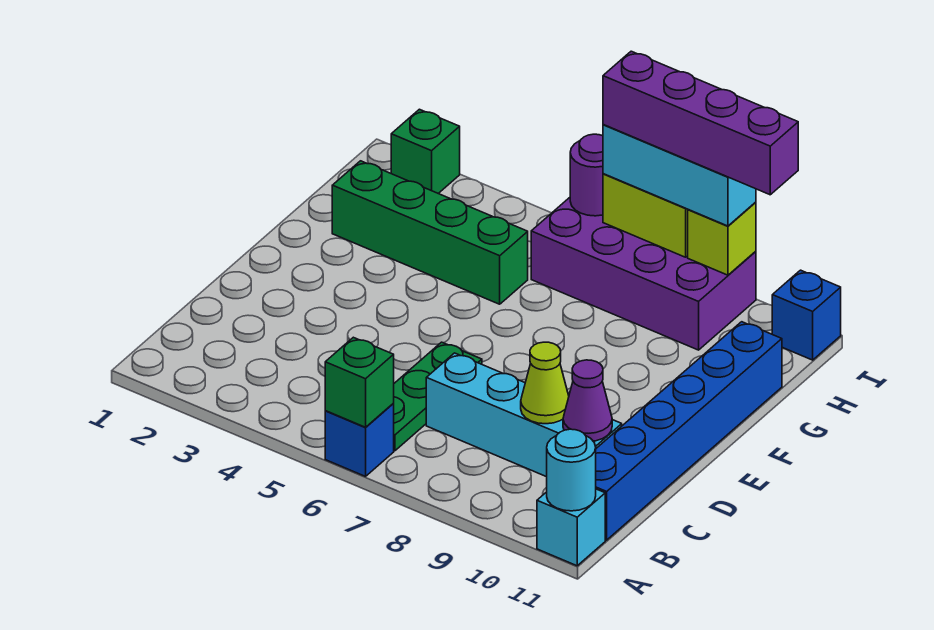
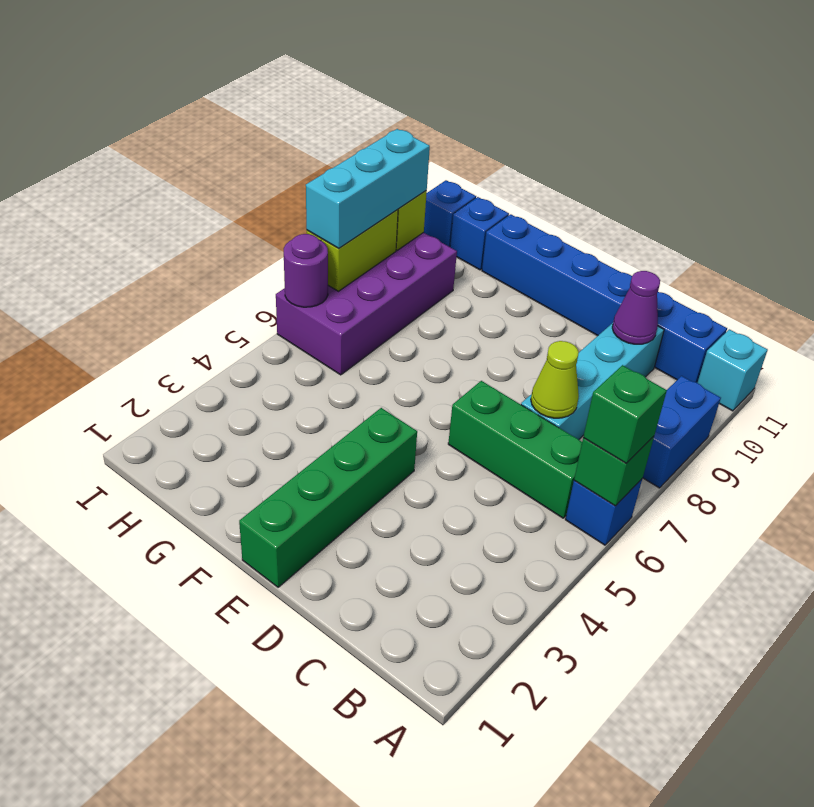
none -> blue brick A8:A9 level 1
cyan round brick A11 level 2 -> none
green plate B6:D6 level 1 -> green brick B6:D6 level 1
lime cone C9 level 2 -> lime cone C7 level 2
green brick G2:G5 level 1 -> green brick E1:E4 level 1
none -> blue brick H11 level 1
green brick I2 level 1 -> green brick A6 level 3
purple brick I7:I10 level 4 -> none

